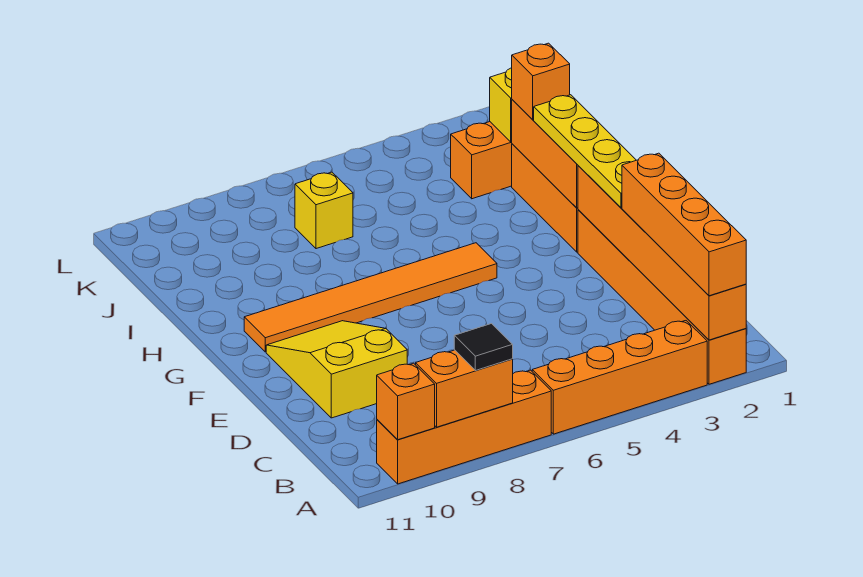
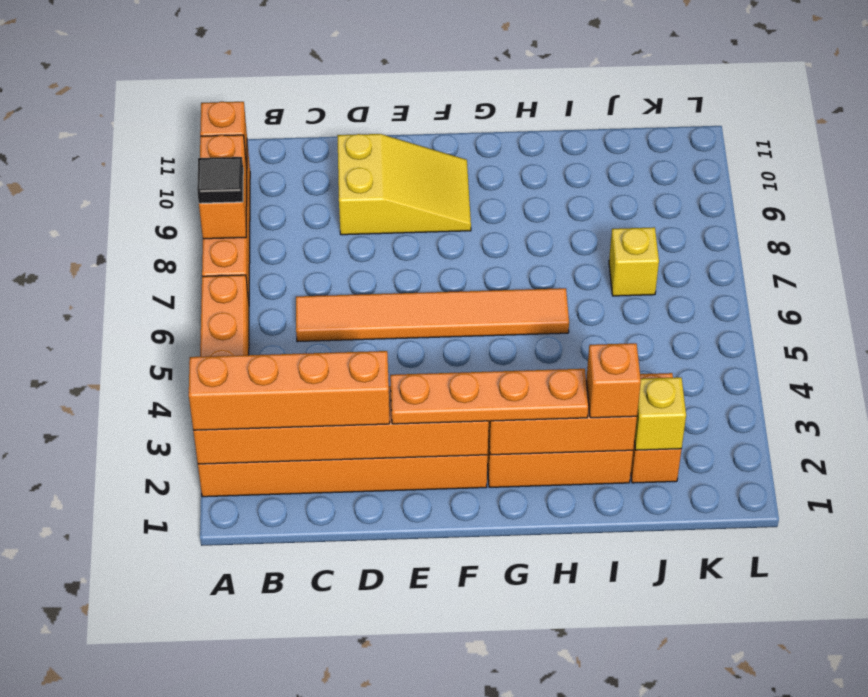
yellow plate E2:H2 level 3 -> orange plate E2:H2 level 3
orange tile G5:G10 level 1 -> orange tile C6:H6 level 1

